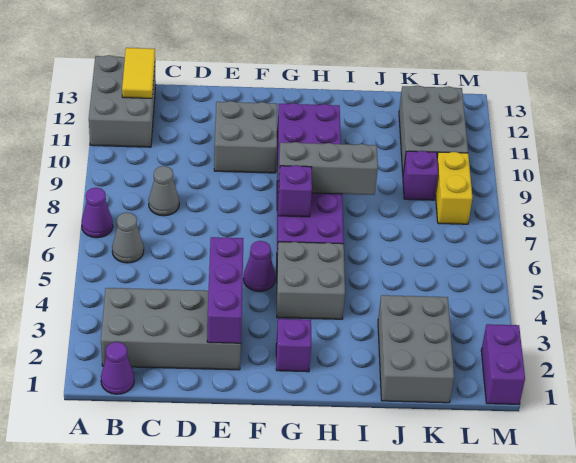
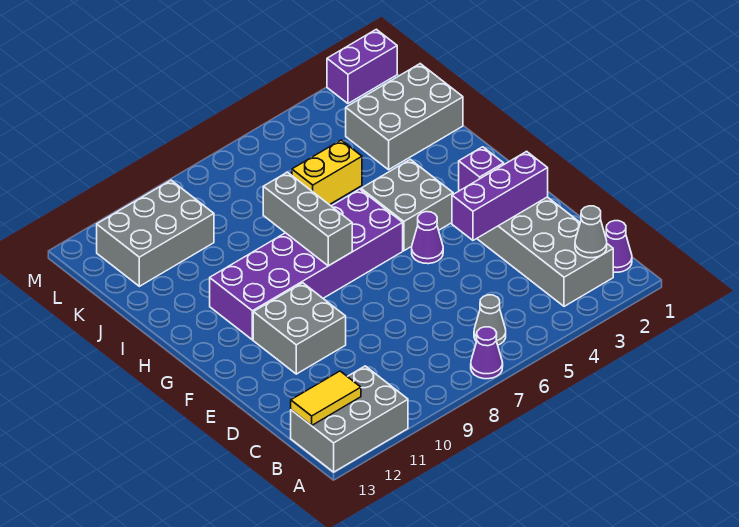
grey cone C8 level 1 -> grey cone B2 level 2
purple brick G7 level 2 -> none
purple brick K9 level 1 -> none
yellow brick L8:L9 level 1 -> yellow brick J5:J6 level 1

